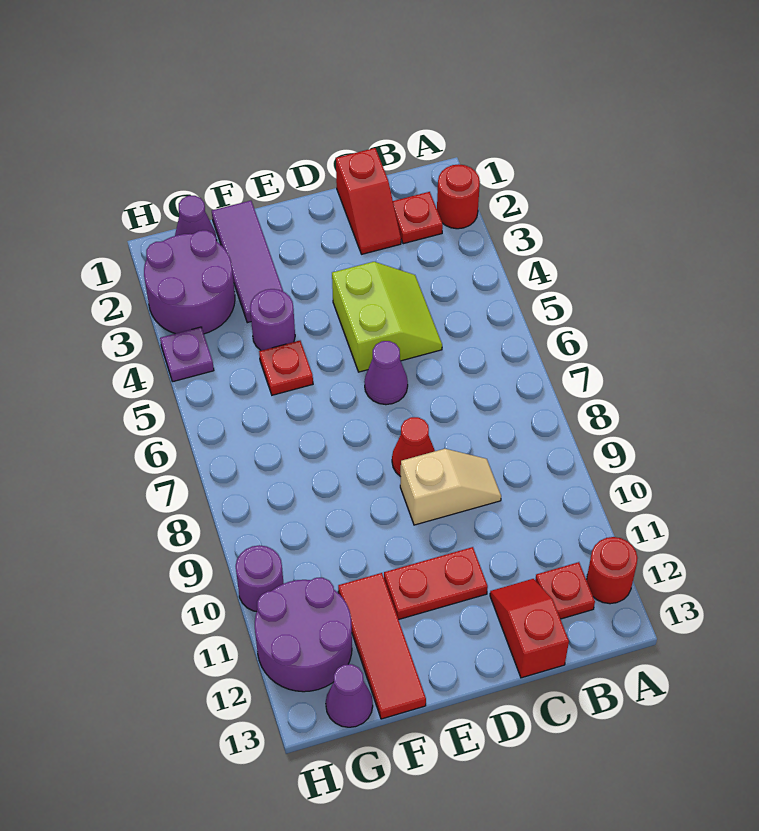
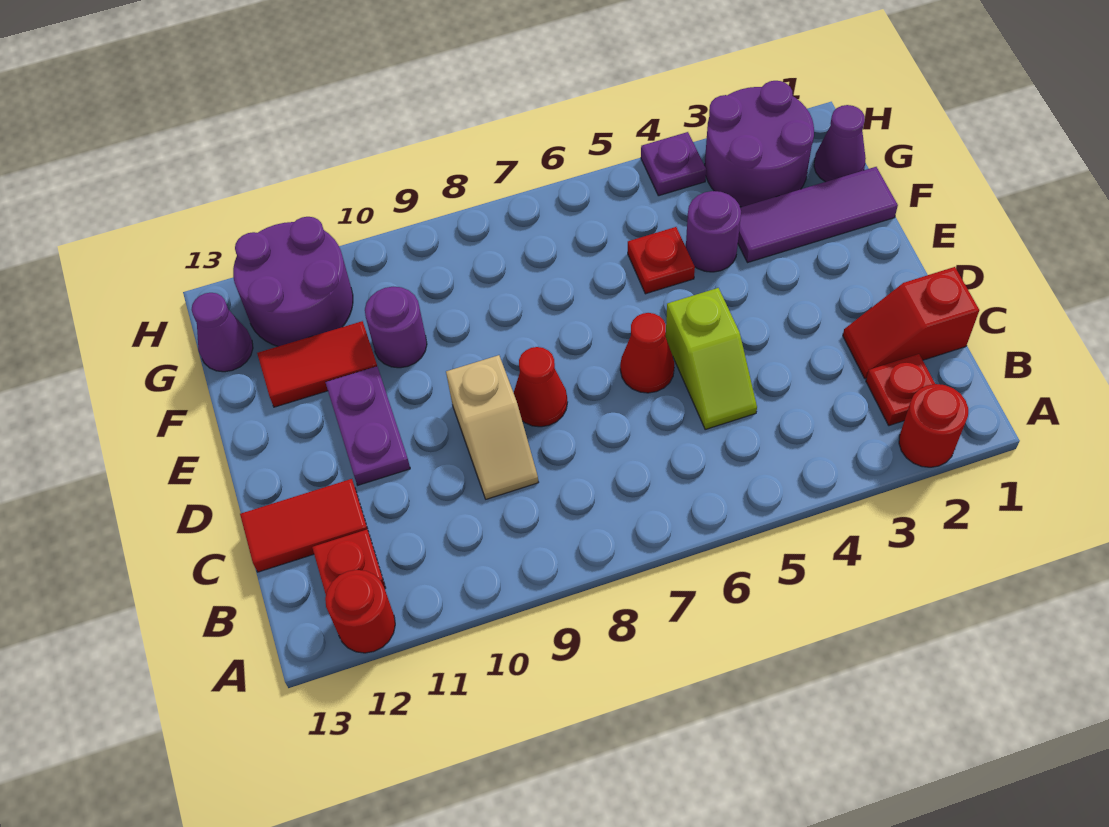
lime slope C4:D5 level 1 top D -> lime slope C5:D5 level 1 top D
red slope C12:C13 level 1 top 13 -> red tile C12:C13 level 1
purple cone D6 level 1 -> red cone D6 level 1
red plate D11:E11 level 1 -> purple plate D11:E11 level 1
red tile F11:F13 level 1 -> red tile F11:F12 level 1
purple round brick H10 level 1 -> purple round brick F10 level 1

